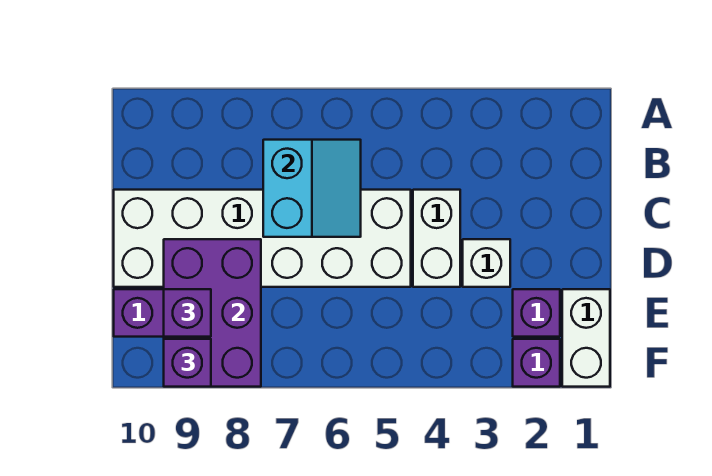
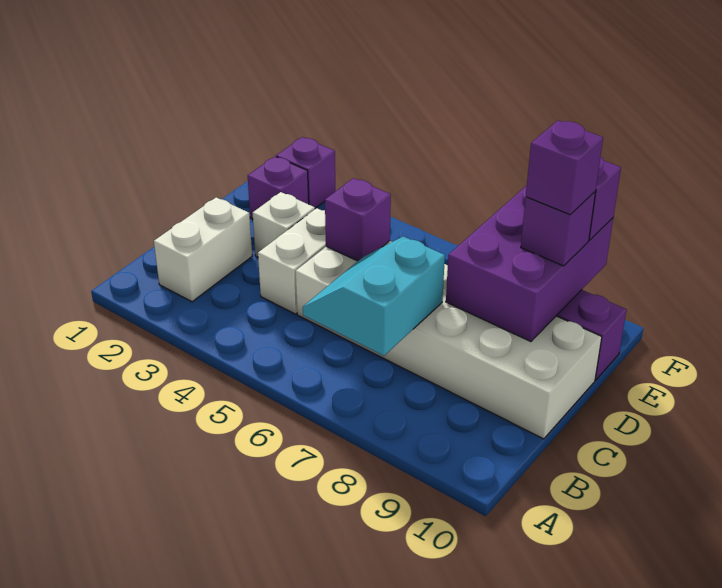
none -> purple brick D5 level 2
white brick E1:F1 level 1 -> white brick B2:C2 level 1
none -> purple brick E9 level 4

